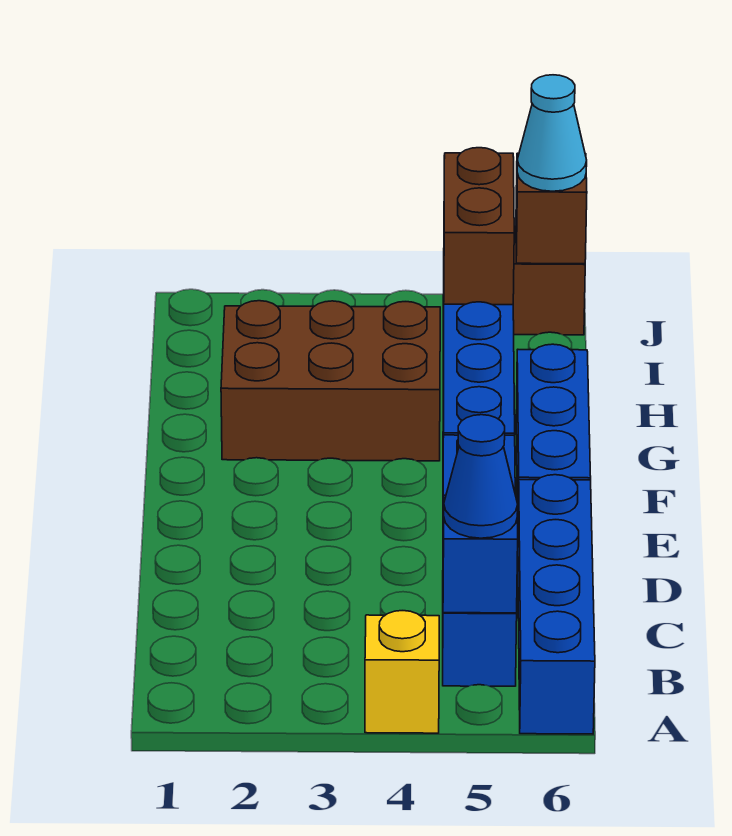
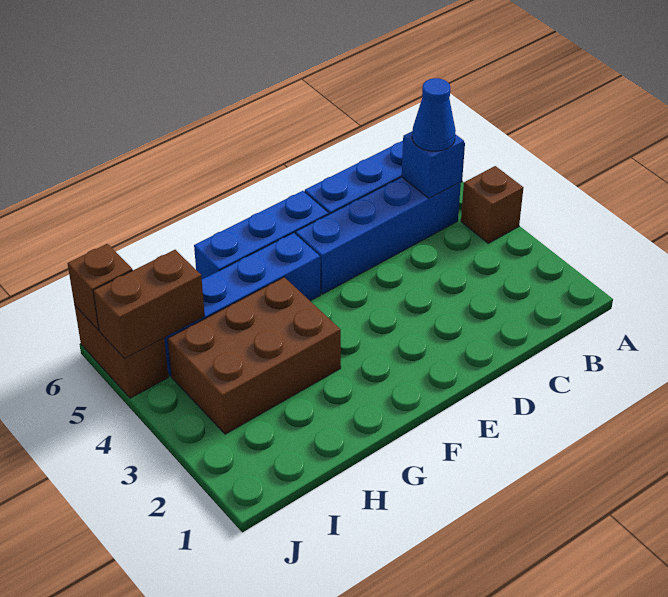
yellow brick A4 level 1 -> brown brick A4 level 1
brown brick G2:H4 level 1 -> brown brick G3:I4 level 1
cyan cone J6 level 3 -> none

